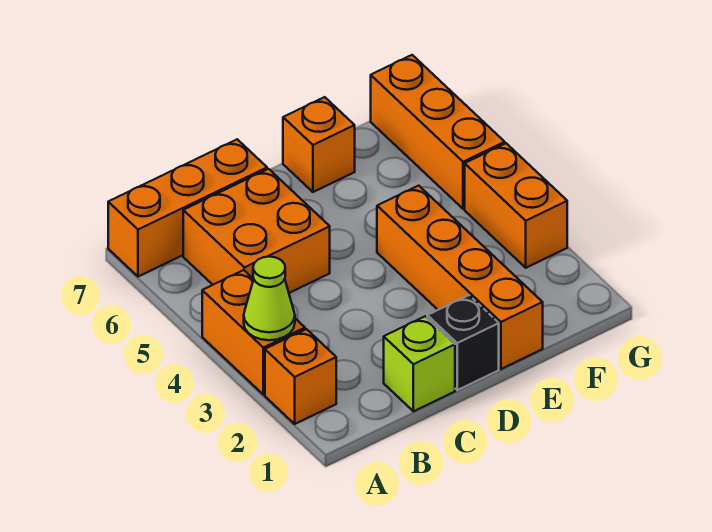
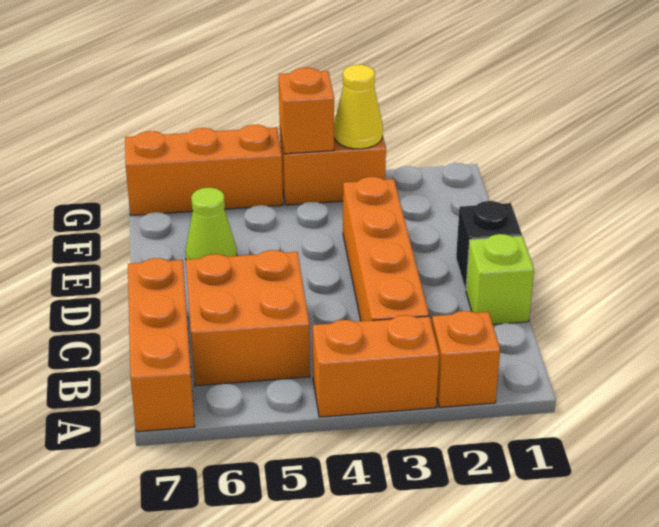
lime cone A3 level 2 -> lime cone E6 level 1
orange brick E1:E4 level 1 -> orange brick B3:E3 level 1
orange brick E7 level 1 -> orange brick G4 level 2
none -> yellow cone G3 level 2

